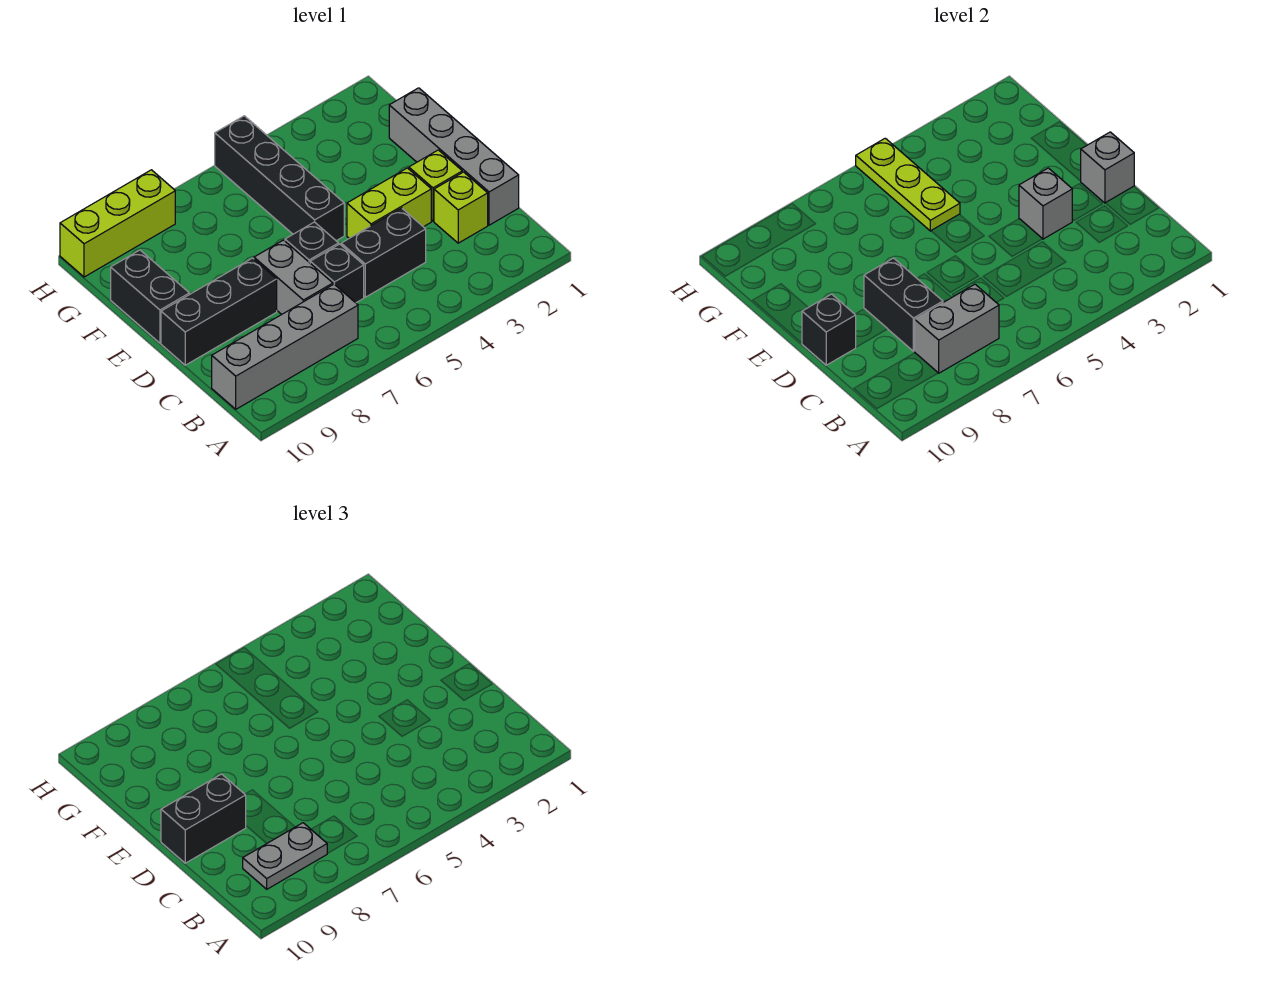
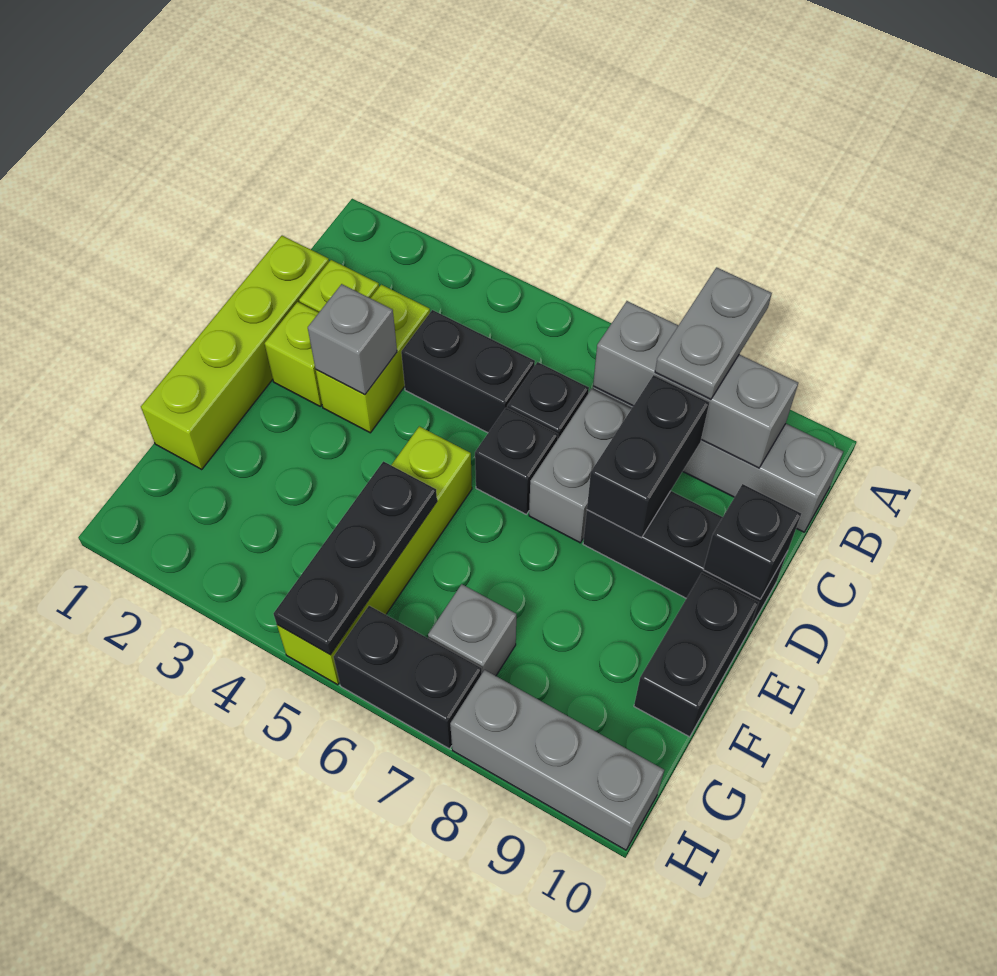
grey brick B7:B8 level 2 -> grey brick B7:B9 level 2
grey plate B8:B9 level 3 -> grey plate A8:B8 level 3
grey brick C1:F1 level 1 -> lime brick C1:F1 level 1
grey brick D1 level 2 -> grey brick G7 level 1
lime brick D3:D4 level 1 -> lime brick C3:D3 level 1
black brick D9:D10 level 3 -> black brick H6:H7 level 1
black brick E5:H5 level 1 -> lime brick E5:H5 level 1
lime plate F5:H5 level 2 -> black plate F5:H5 level 2
lime brick H8:H10 level 1 -> grey brick H8:H10 level 1

